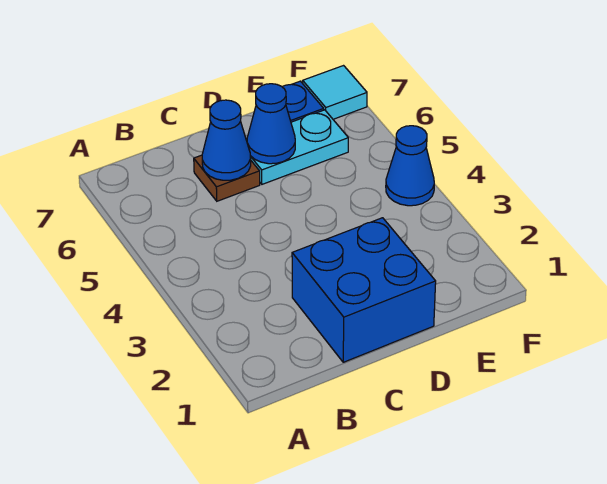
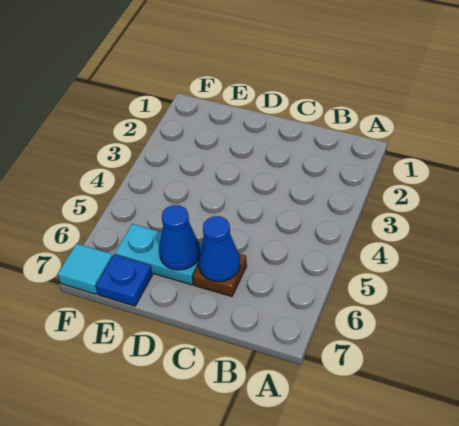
blue brick C1:D2 level 1 -> none
blue cone F4 level 1 -> none

